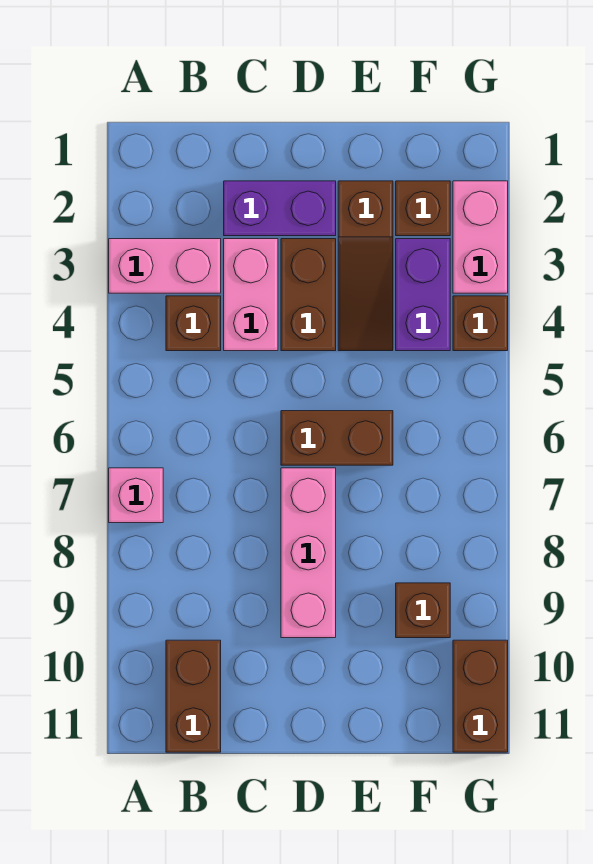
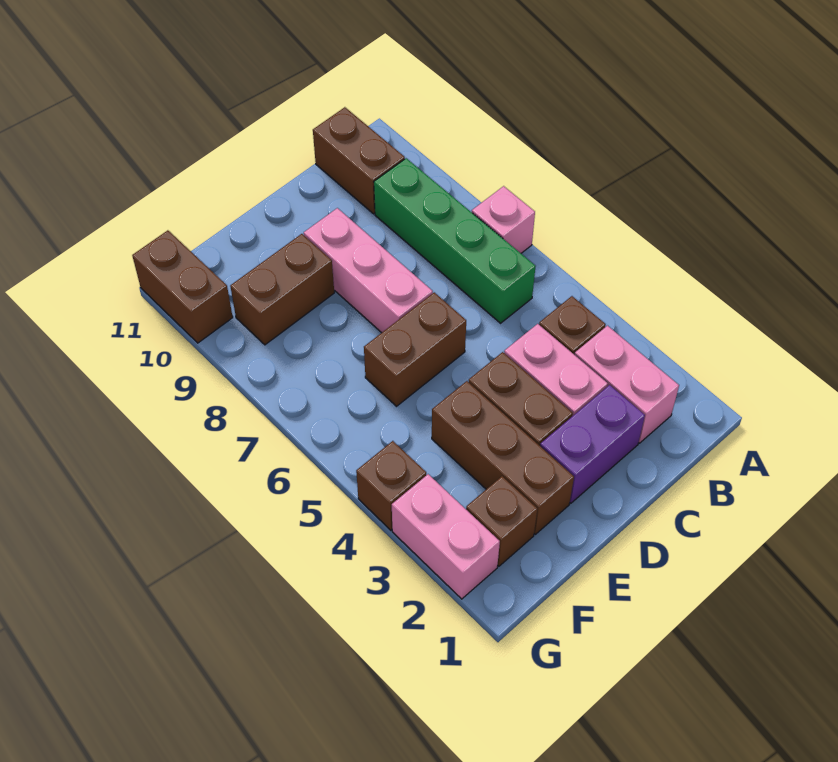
pink brick A3:B3 level 1 -> pink brick B2:B3 level 1
none -> green brick B6:B9 level 1
brown slope E2:E4 level 1 top 2 -> brown brick E2:E4 level 1
purple brick F3:F4 level 1 -> none
brown brick F9 level 1 -> brown brick E9:F9 level 1

